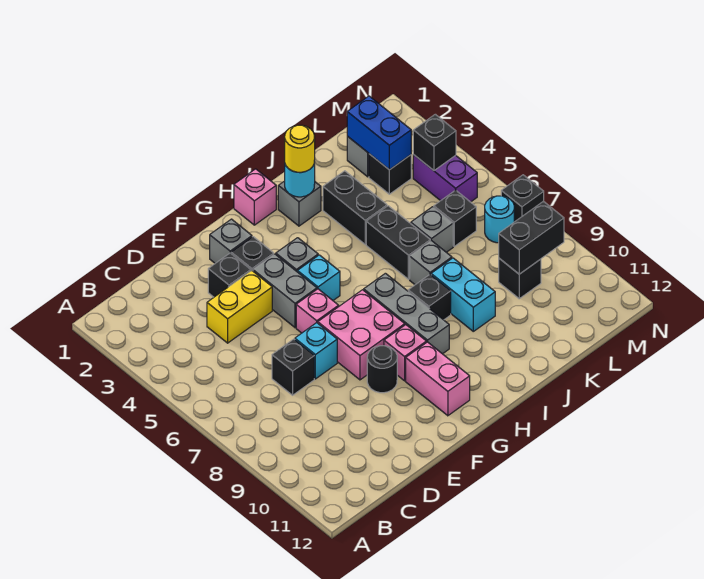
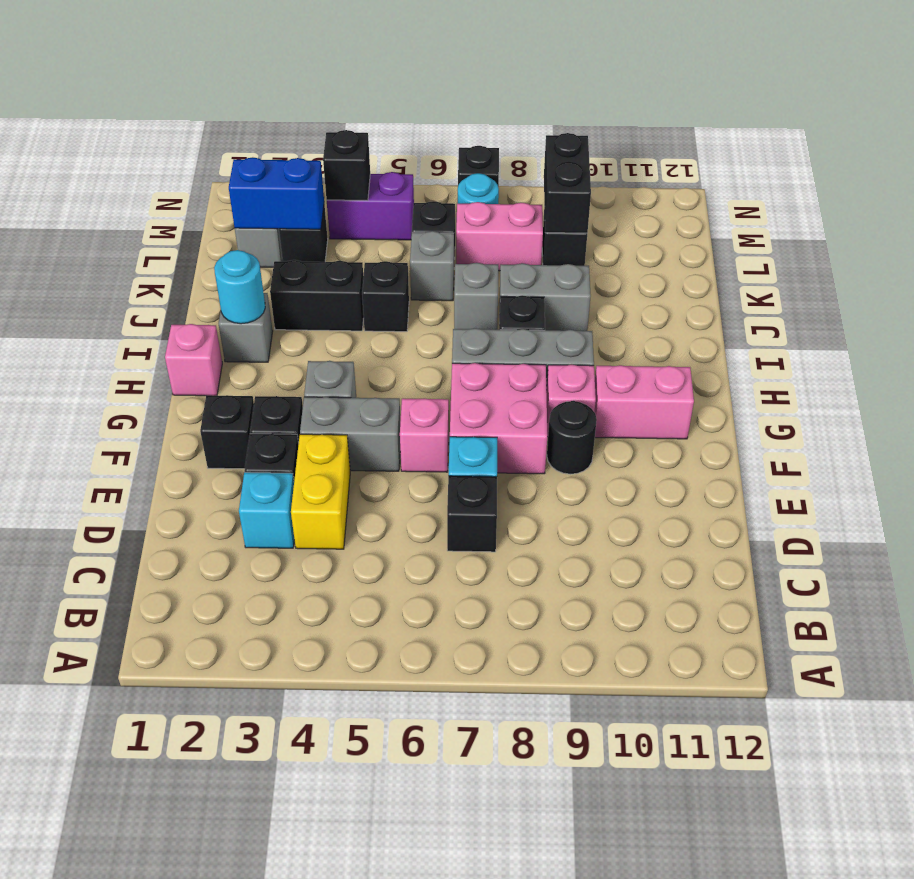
grey brick F2 level 1 -> black brick F2 level 1
cyan brick G5 level 1 -> cyan brick D3 level 1
yellow round brick I2 level 3 -> none
black brick J5:J6 level 1 -> black brick J5 level 1
cyan brick J8:J9 level 1 -> grey brick J8:J9 level 1
none -> pink brick L7:L8 level 1

